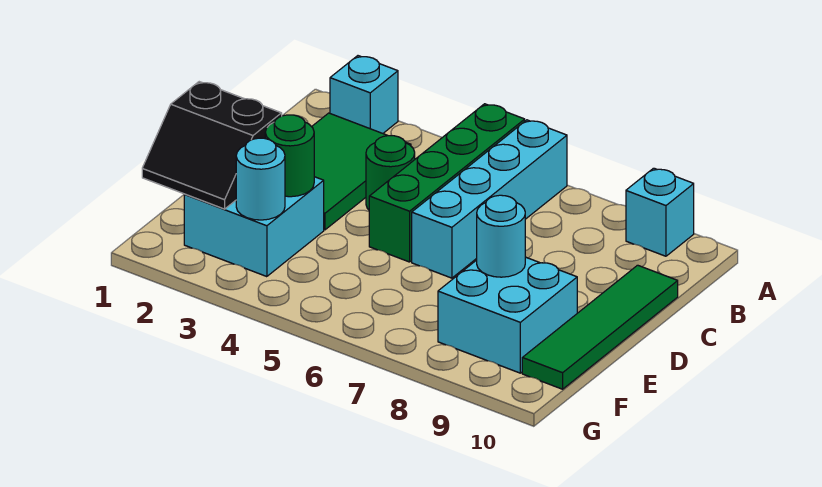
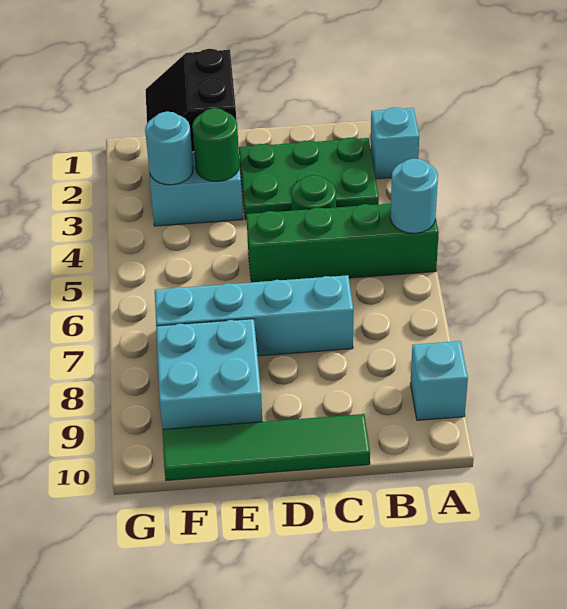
cyan brick A6:D6 level 1 -> cyan brick C7:F7 level 1
green tile B2:D3 level 1 -> green plate B2:D3 level 1
cyan round brick E8 level 2 -> cyan round brick A5 level 2

